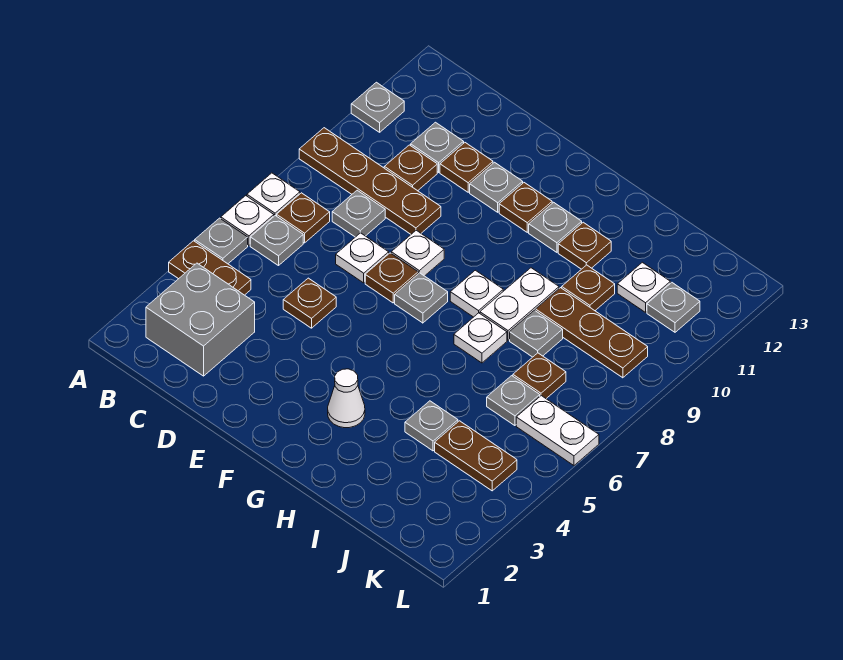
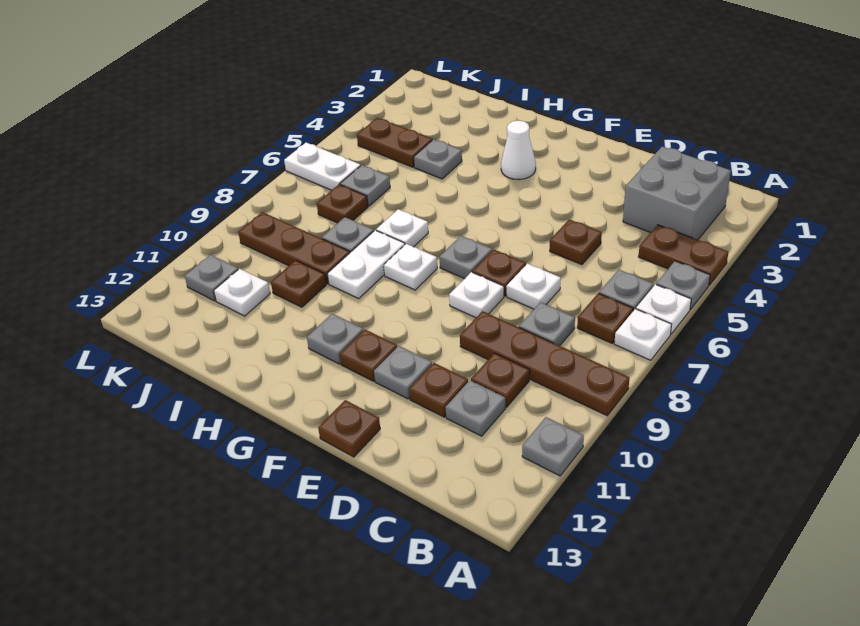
brown plate H11 level 1 -> brown plate E13 level 1

